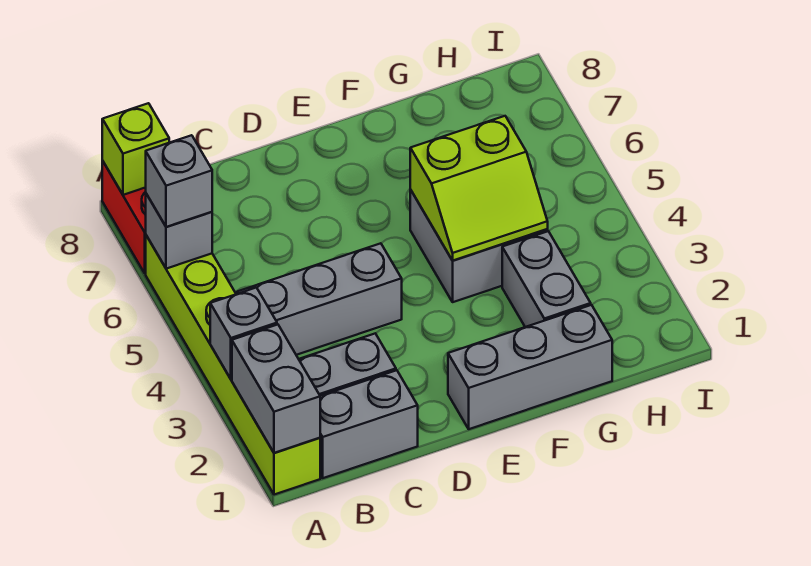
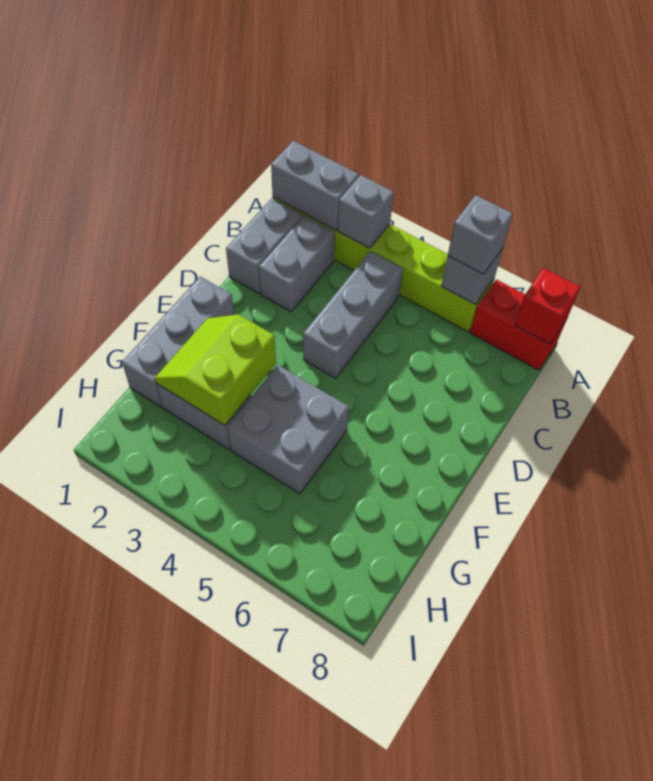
lime brick A8 level 2 -> red brick A8 level 2
lime slope F4:G5 level 2 top 5 -> lime slope F2:G3 level 2 top 3

